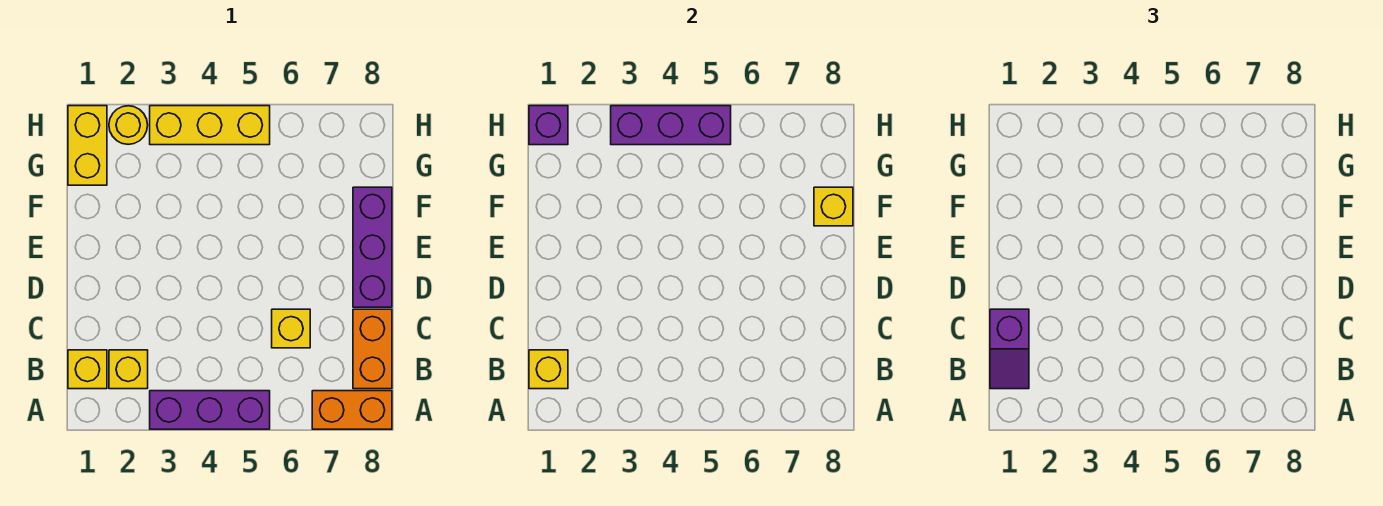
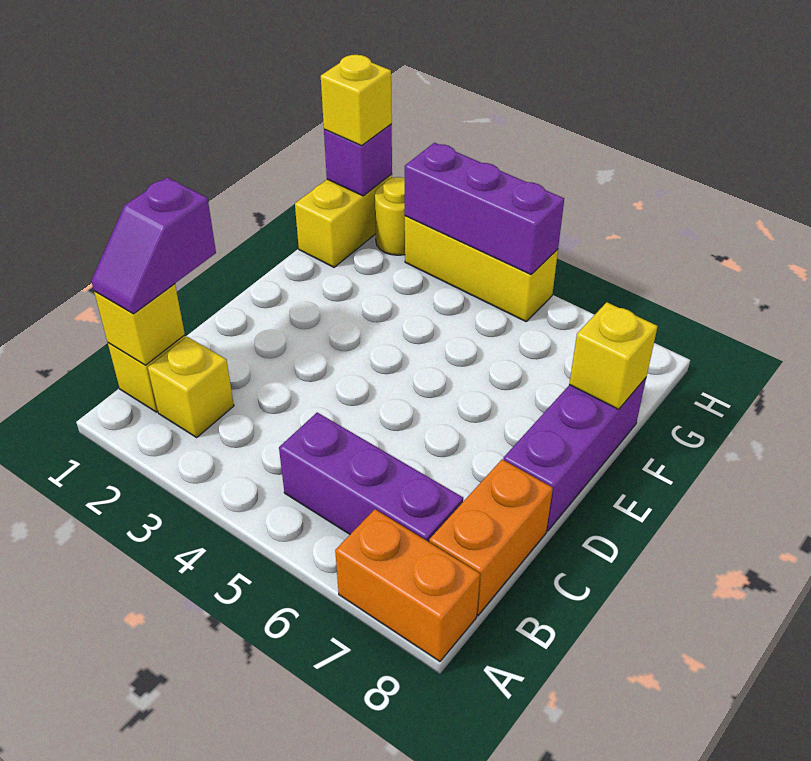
purple brick A3:A5 level 1 -> purple brick B5:B7 level 1
yellow brick C6 level 1 -> yellow brick H1 level 3

